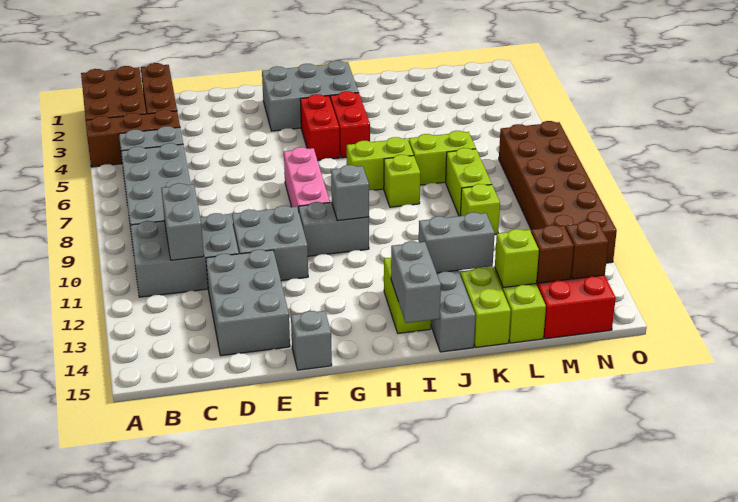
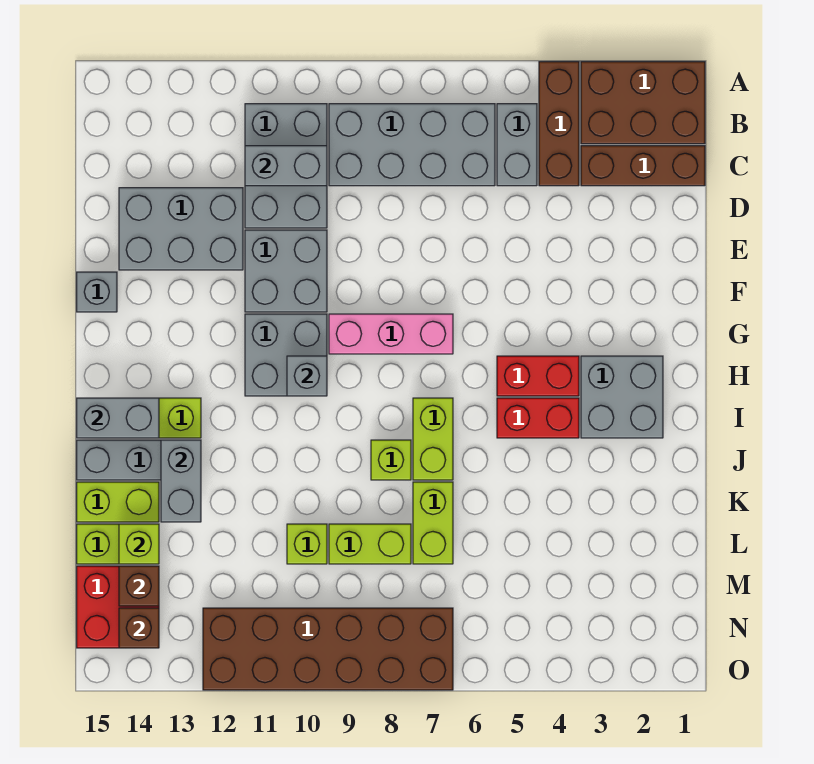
grey brick G2:I3 level 1 -> grey brick H2:I3 level 1
grey brick G10:H10 level 1 -> grey brick G10:H11 level 1

